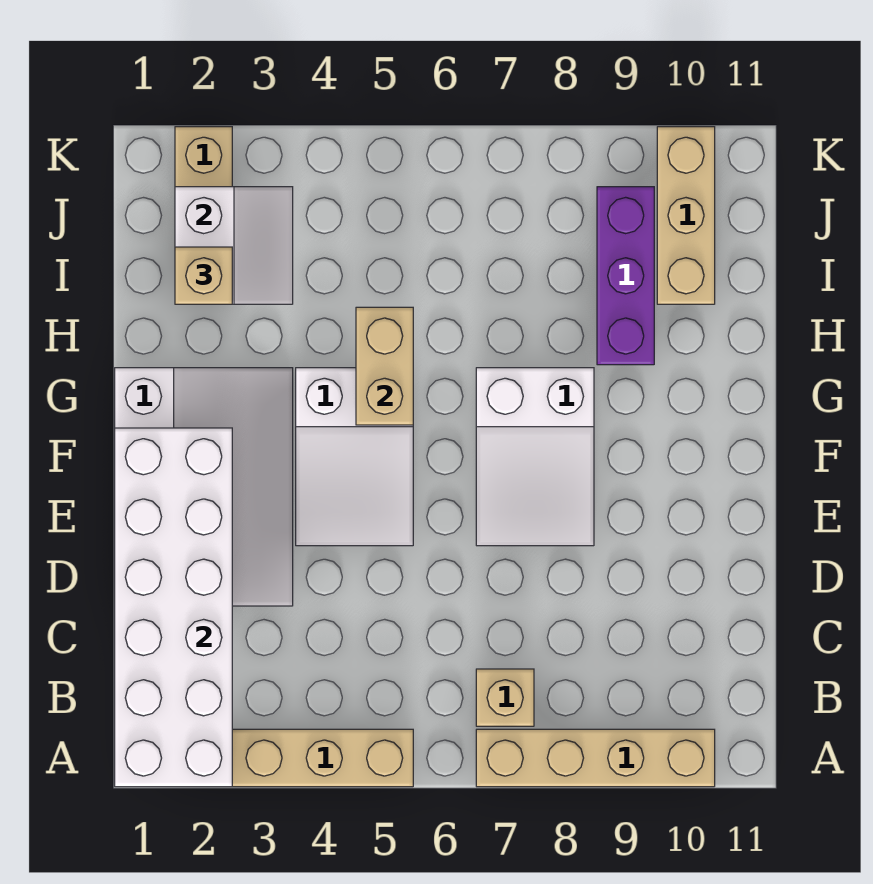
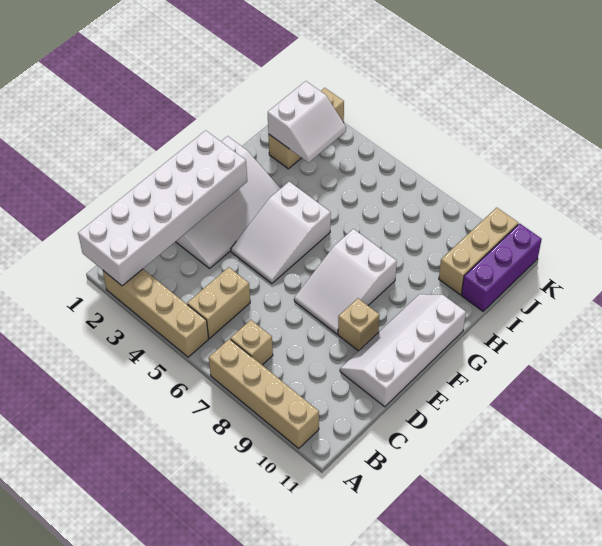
none -> white slope D10:G11 level 1 top 11
tan brick G5:H5 level 2 -> tan brick B5:C5 level 1
purple brick H9:J9 level 1 -> purple brick I11:K11 level 1
tan brick I2 level 3 -> tan brick E9 level 1

